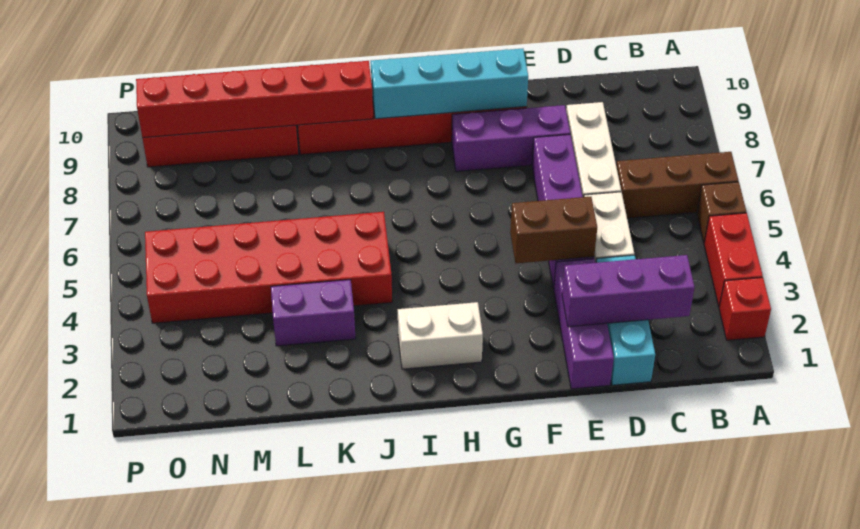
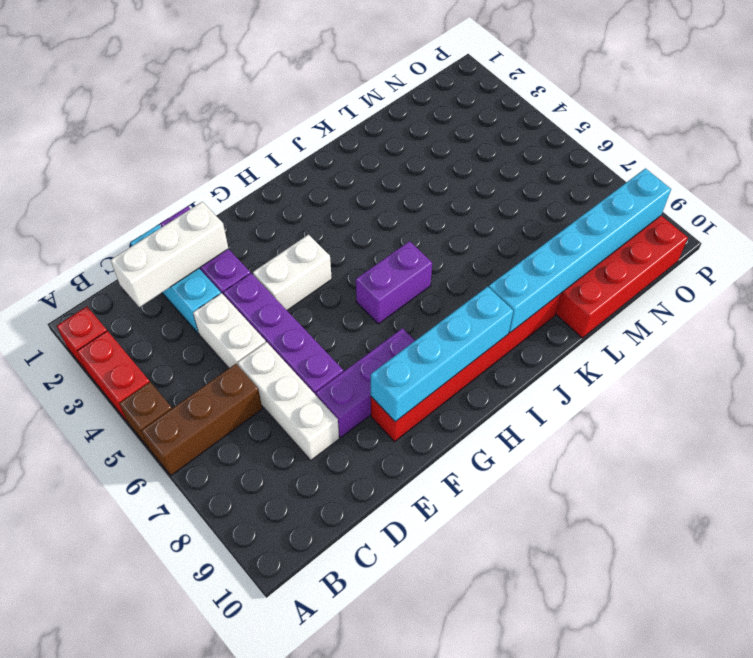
purple brick C2:E2 level 2 -> white brick C2:E2 level 2
brown brick E4:F4 level 2 -> none
white brick H2:I2 level 1 -> white brick F4:G4 level 1
red brick J4:O5 level 1 -> none
red brick J9:O9 level 2 -> cyan brick J9:O9 level 2
purple brick K3:L3 level 1 -> purple brick H6:I6 level 1

